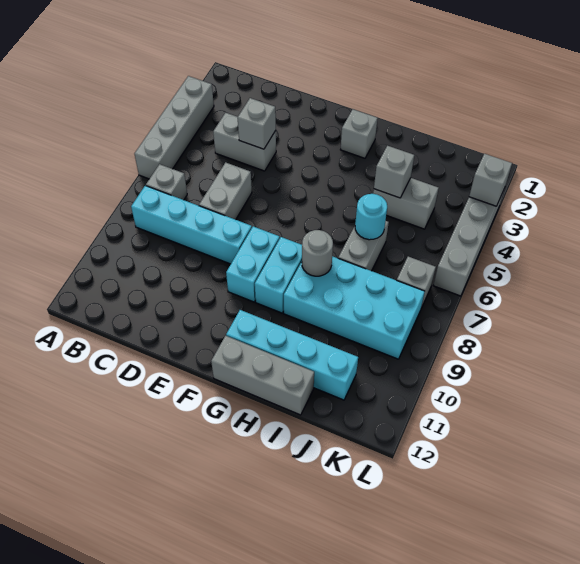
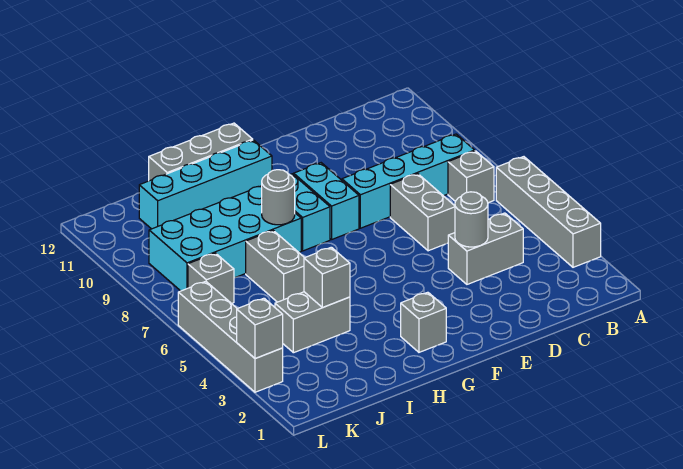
grey brick D4 level 2 -> grey round brick D4 level 2
cyan round brick I6 level 2 -> none

